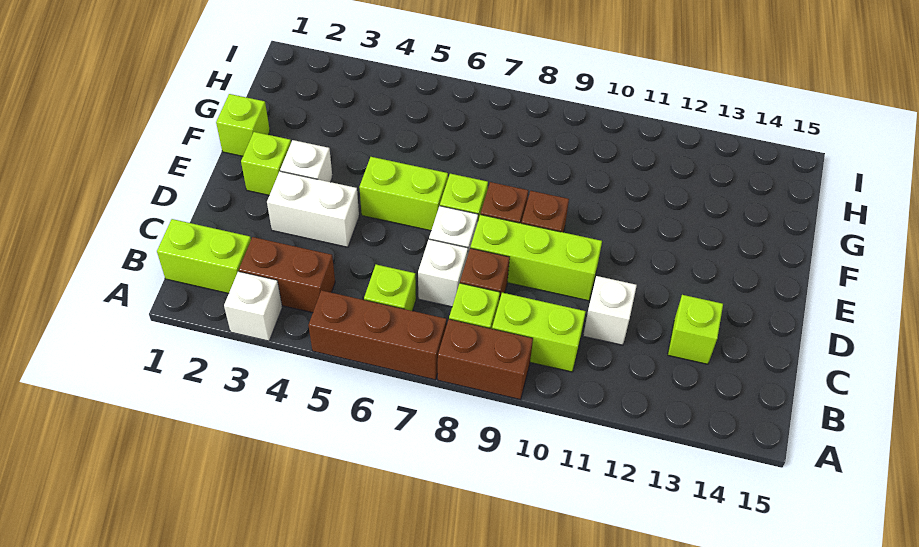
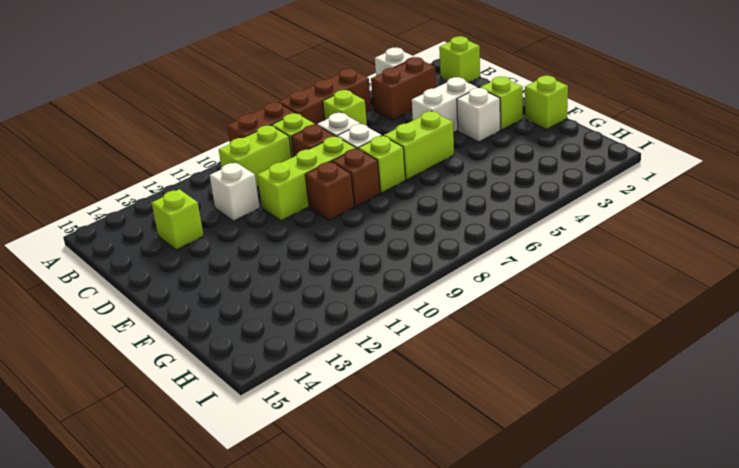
lime brick B1:B2 level 1 -> lime brick B1 level 1

